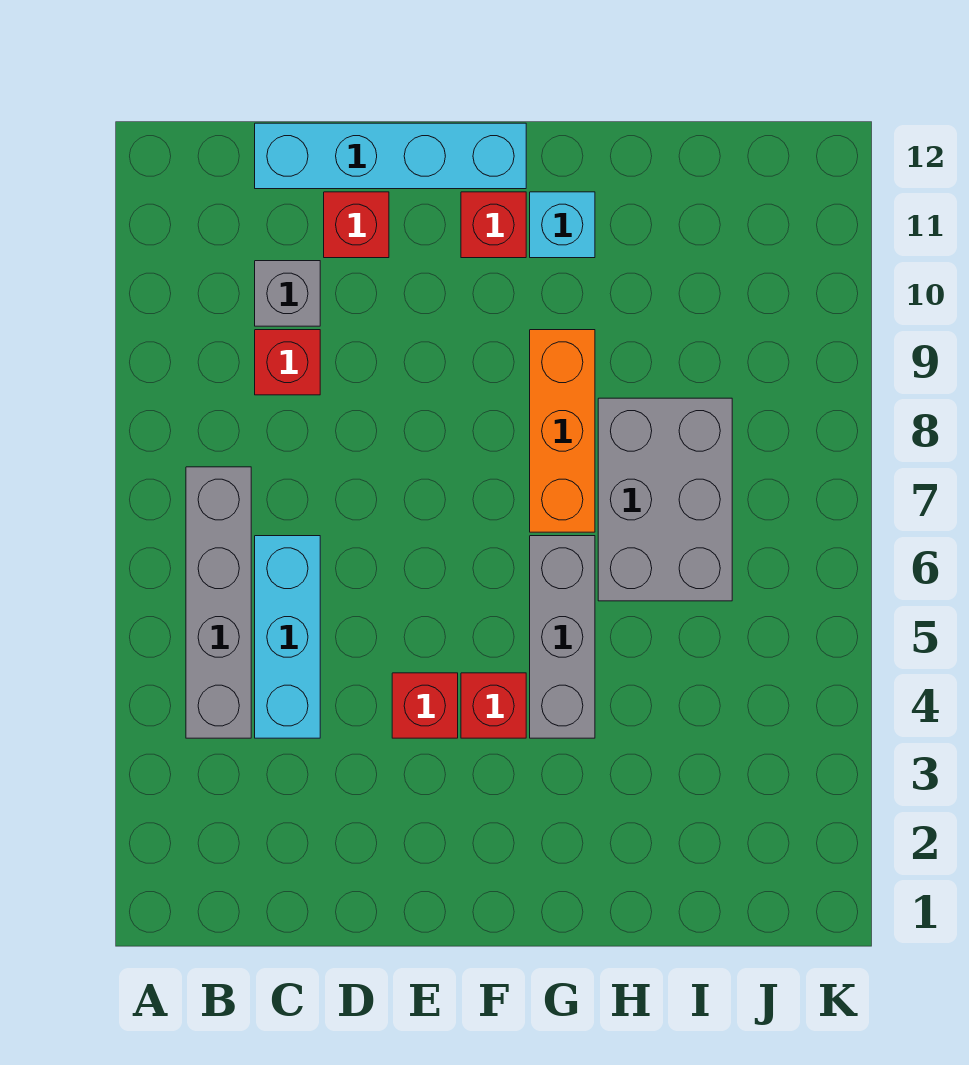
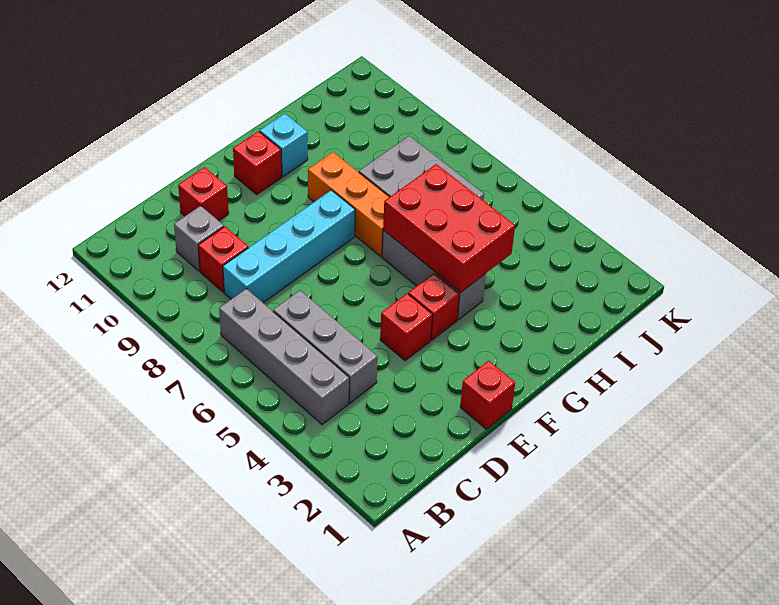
cyan brick C4:C6 level 1 -> grey brick C4:C6 level 1
cyan brick C12:F12 level 1 -> cyan brick C8:F8 level 1
none -> red brick E1 level 1
none -> red brick G4:H6 level 2

